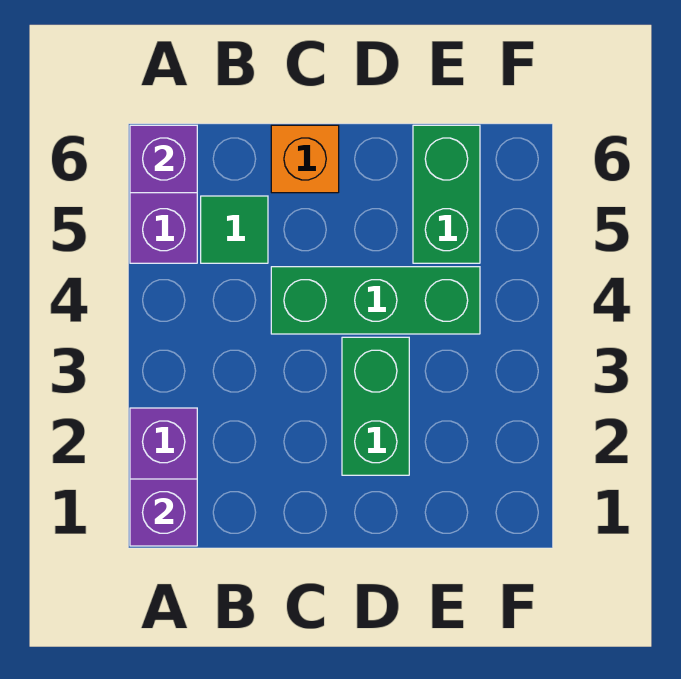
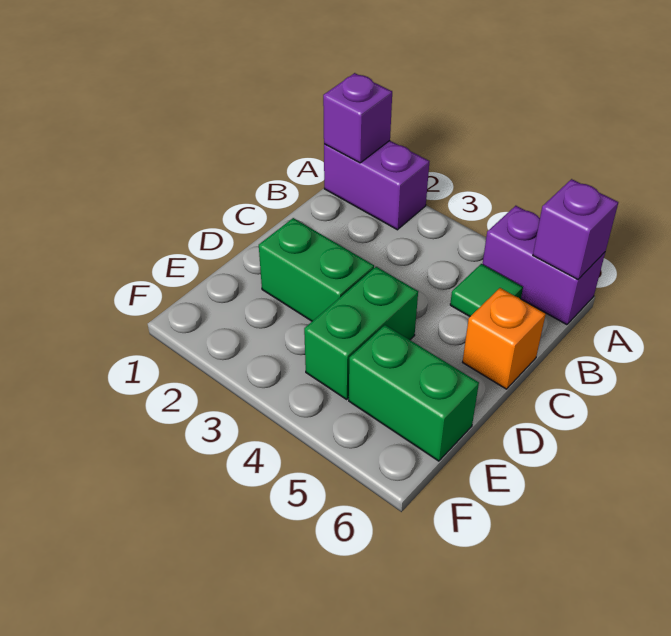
green brick C4:E4 level 1 -> green brick D4:E4 level 1

